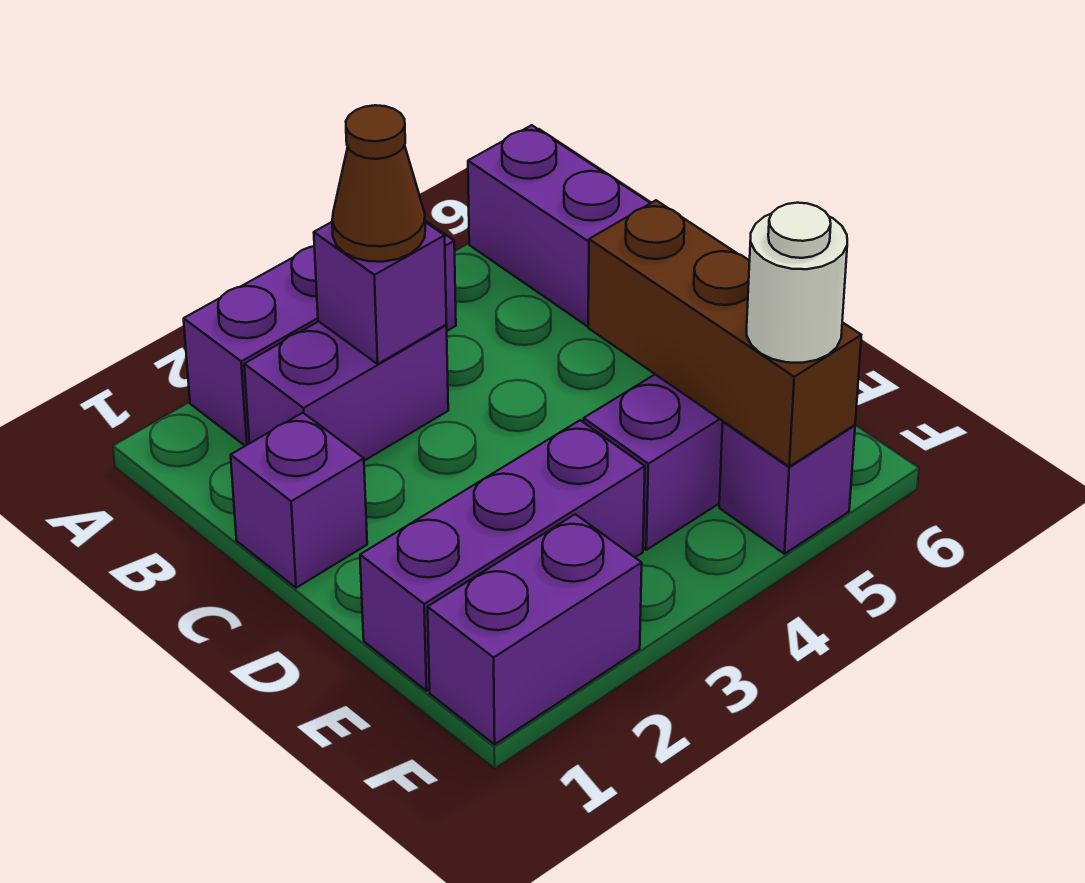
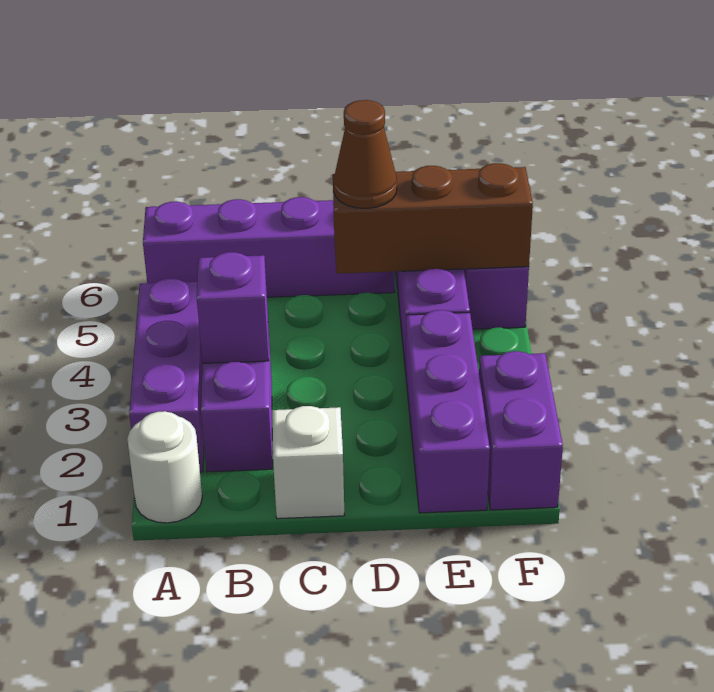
brown cone B3 level 3 -> brown cone D5 level 3
purple brick C1 level 1 -> white brick C1 level 1
white round brick F5 level 3 -> white round brick A1 level 1

